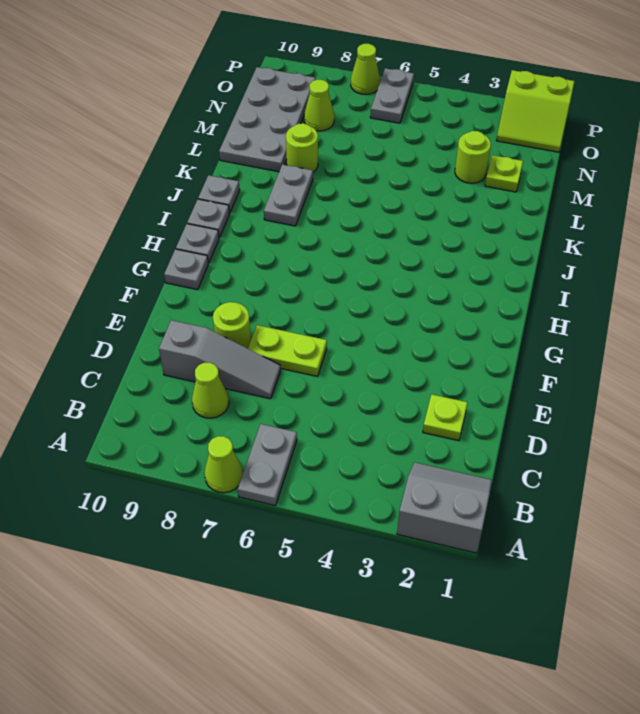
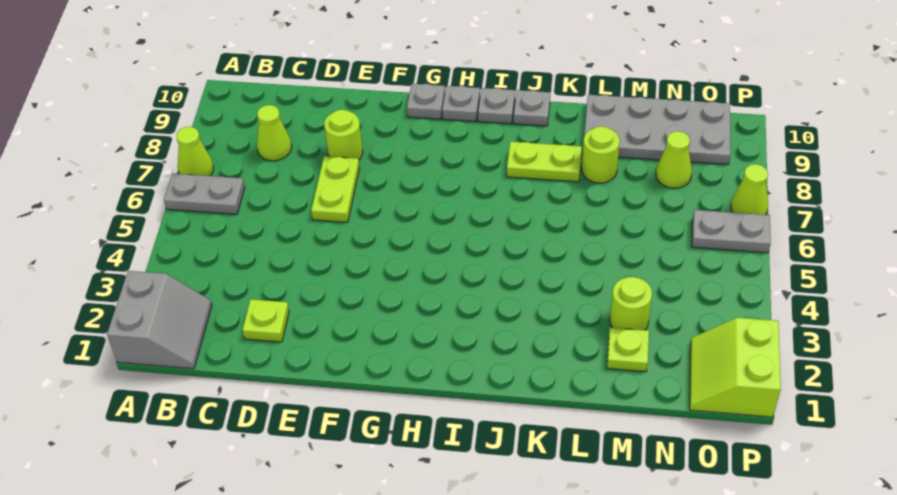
grey slope D7:D9 level 1 top 9 -> none
grey plate J8:K8 level 1 -> lime plate J8:K8 level 1

